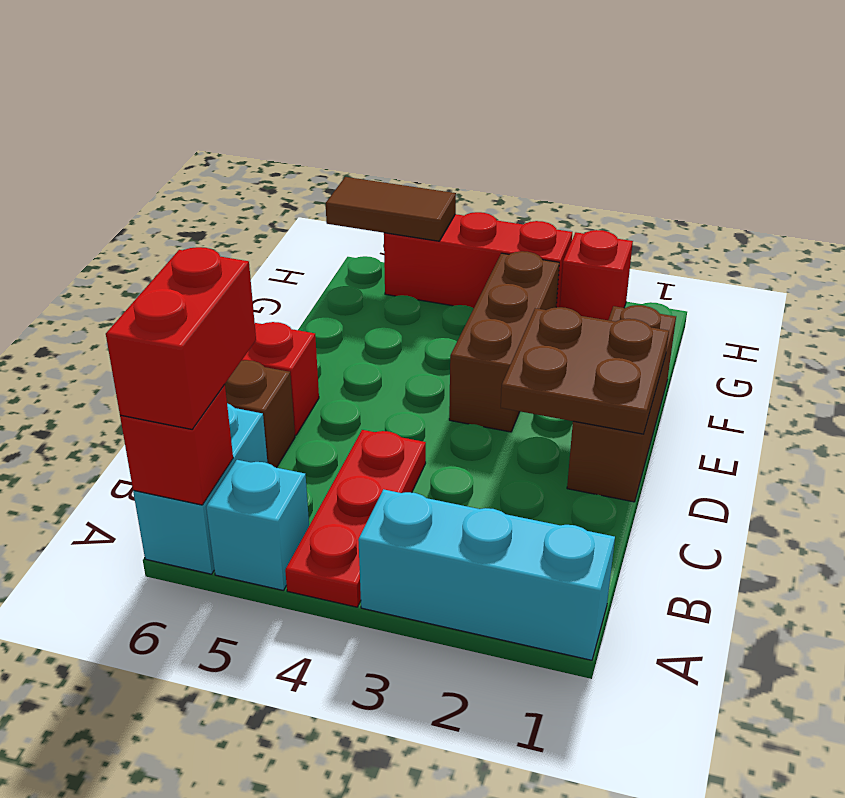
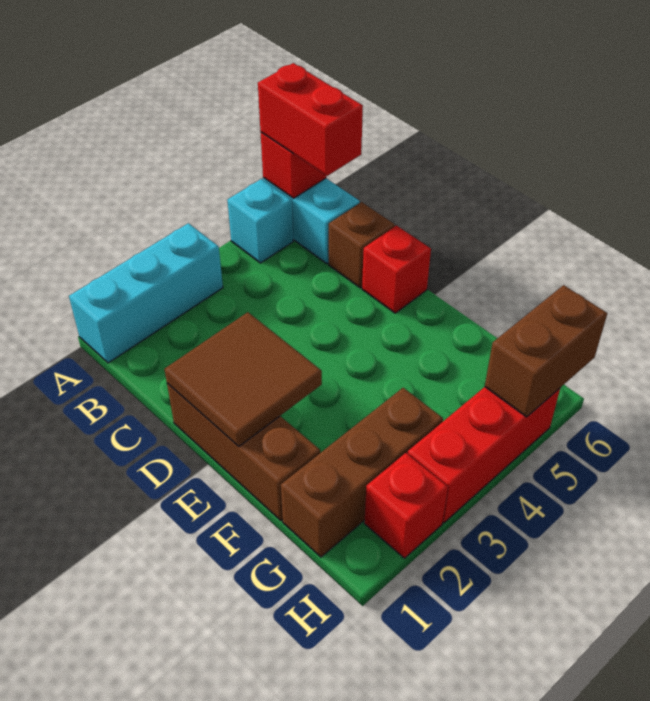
red plate A4:C4 level 1 -> none
brown plate D1:E2 level 2 -> brown tile D1:E2 level 2
brown brick E3:G3 level 1 -> brown brick G1:G3 level 1
brown tile H5:H6 level 2 -> brown brick H5:H6 level 2

